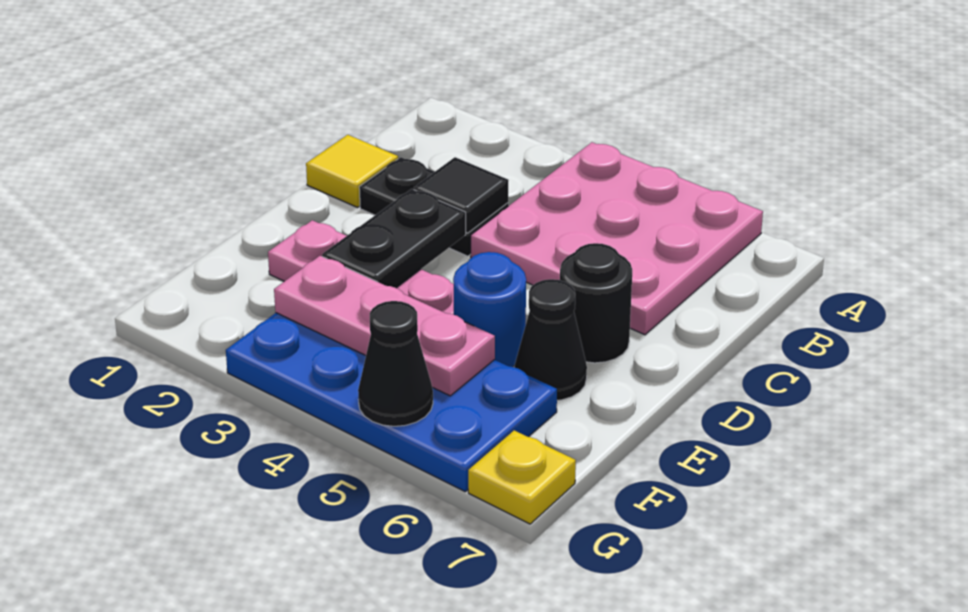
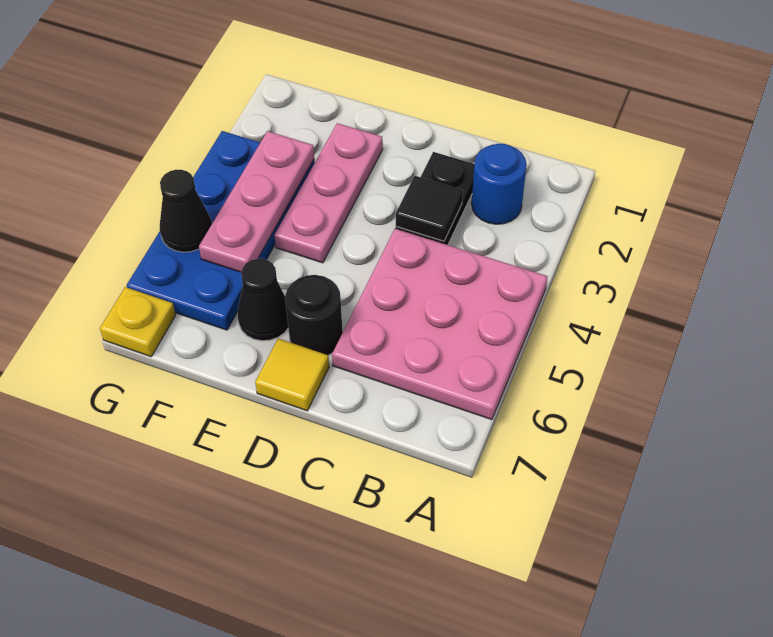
yellow tile C1 level 1 -> yellow tile D7 level 1
black plate D3:E3 level 2 -> none
blue round brick E5 level 1 -> blue round brick B2 level 1

